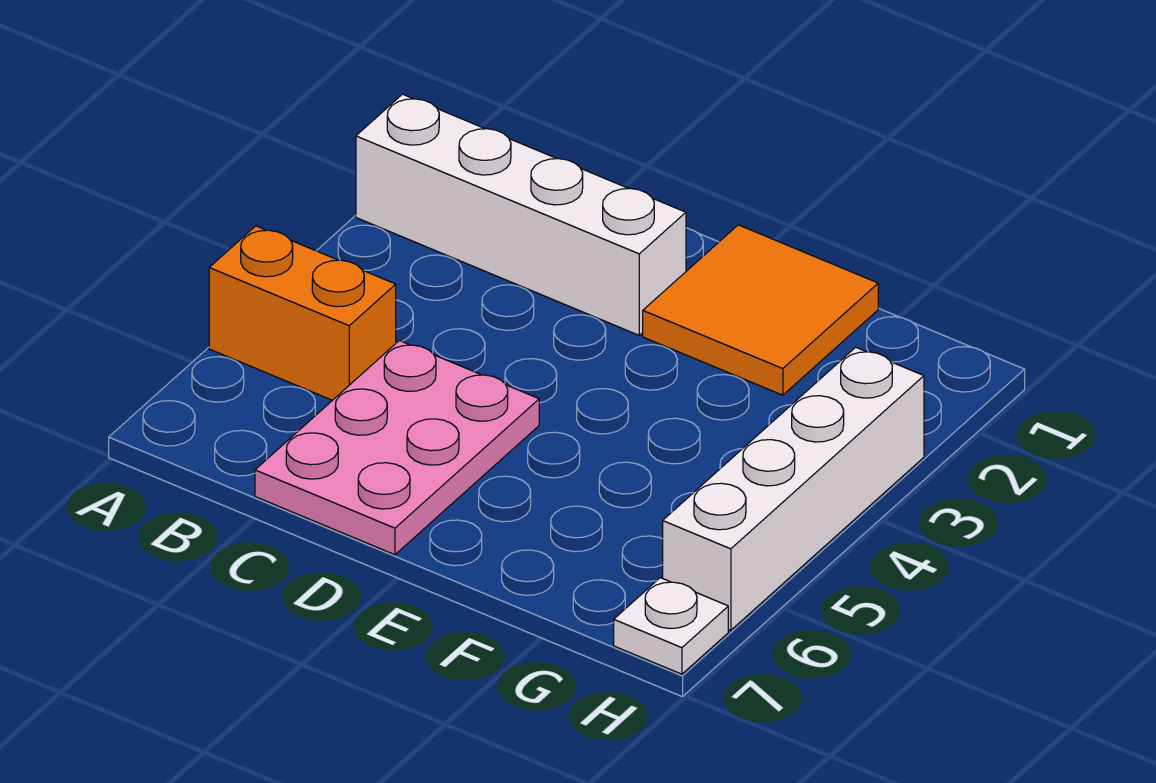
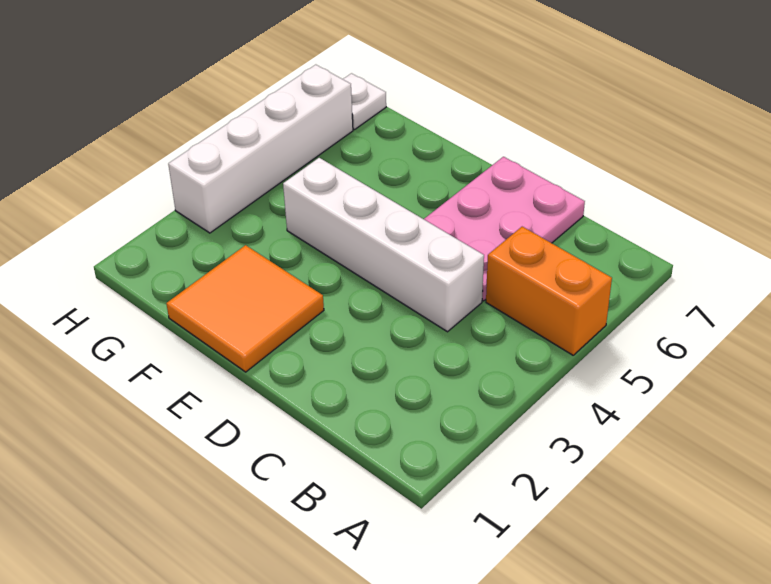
white brick A2:D2 level 1 -> white brick C4:F4 level 1

